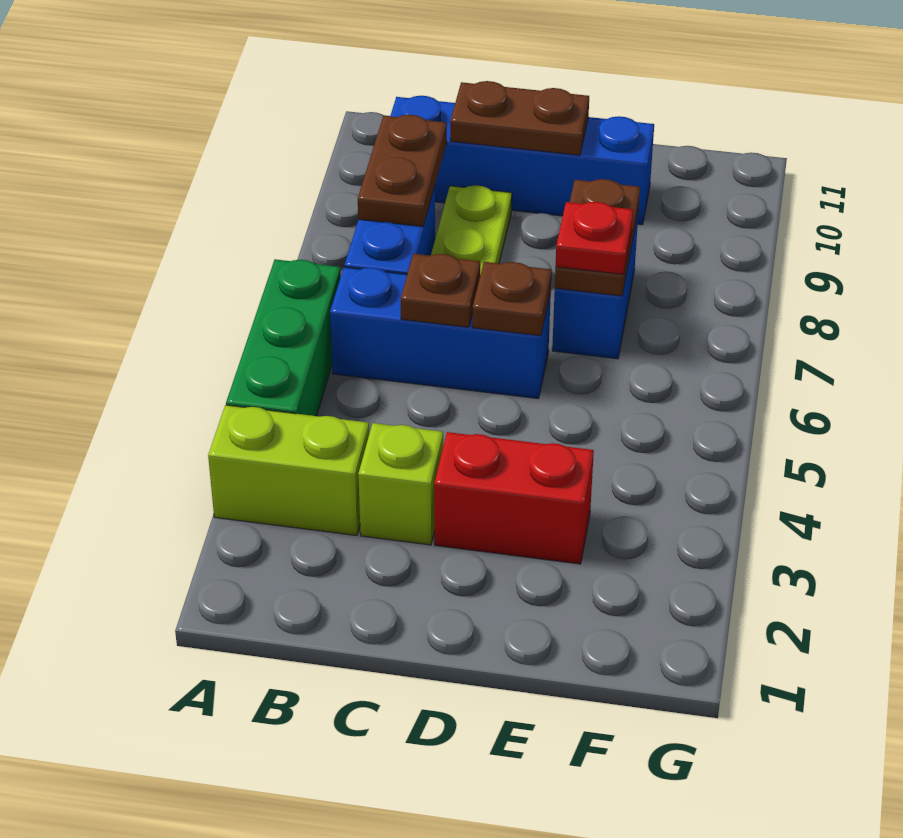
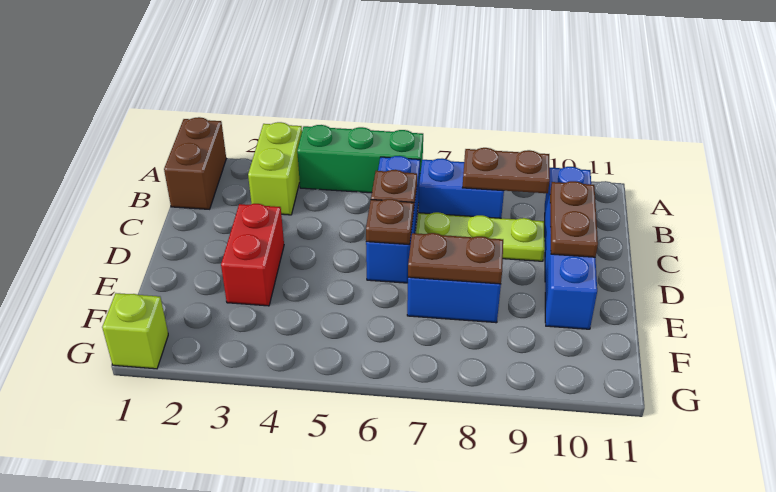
none -> brown brick A1:B1 level 1
lime brick C3 level 1 -> lime brick G1 level 1
red plate E7 level 3 -> none

